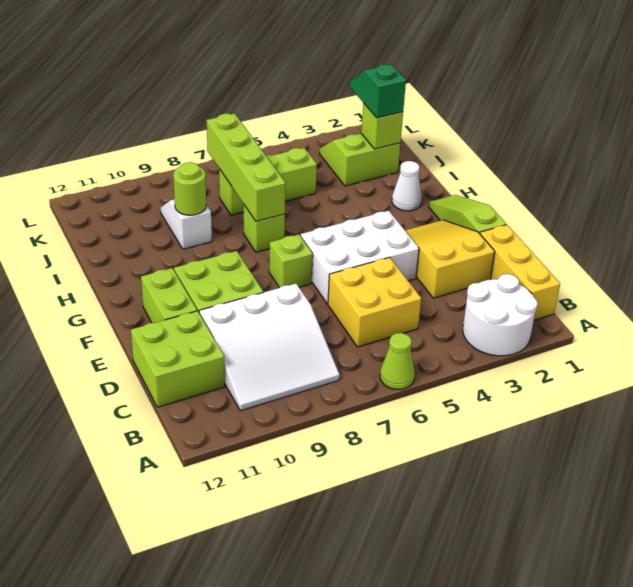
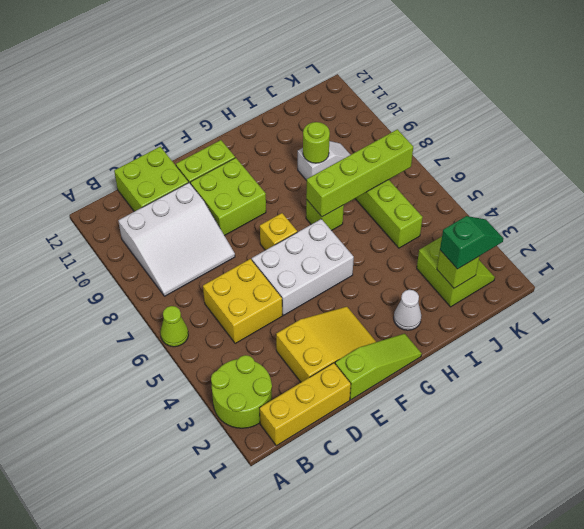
white round brick A2:B3 level 1 -> lime round brick A2:B3 level 1
white slope B8:D10 level 1 top D -> white slope B8:D10 level 1 top 10
white brick E4:F6 level 1 -> white brick E5:G6 level 1
lime brick F7 level 1 -> yellow brick F7 level 1

